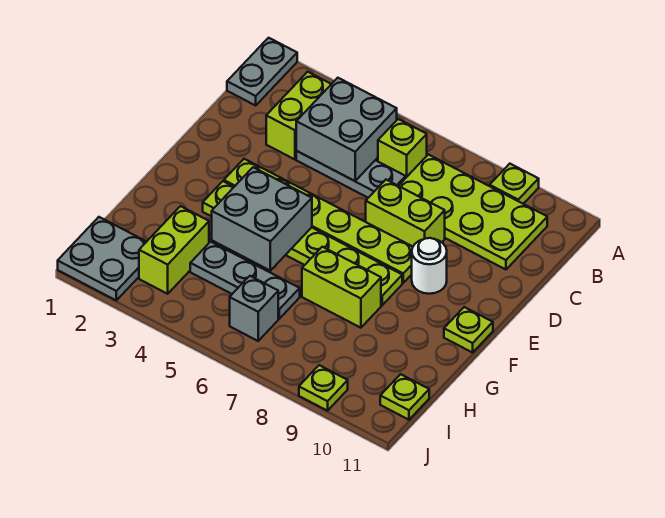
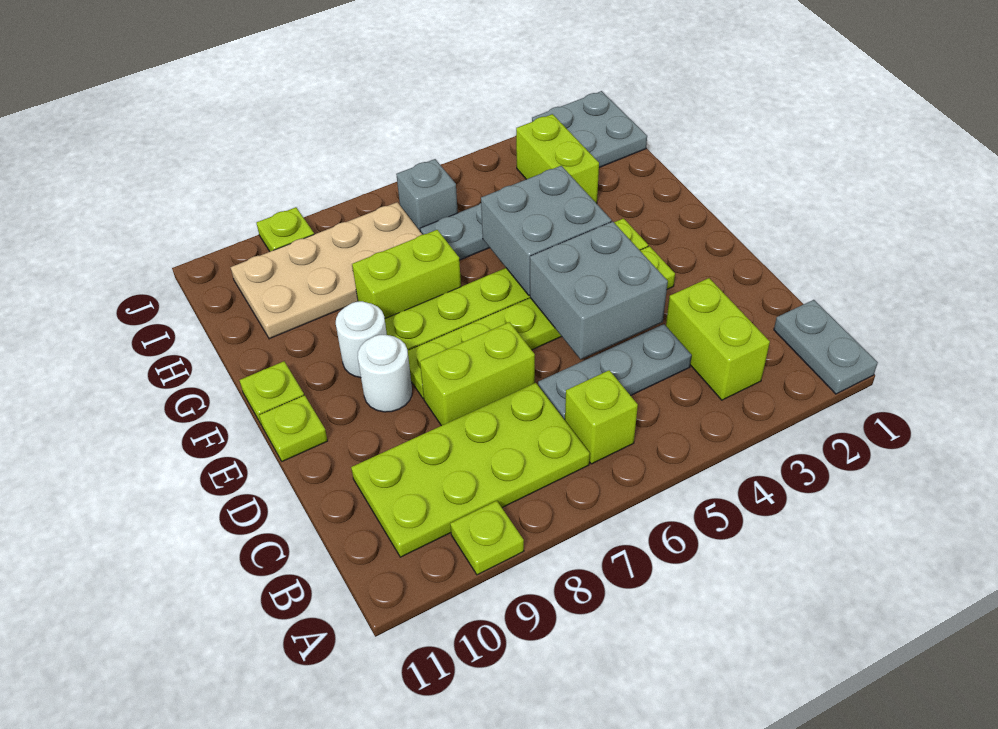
grey brick B4:C5 level 2 -> grey brick D4:E5 level 2
none -> white round brick F9 level 1
none -> tan plate H7:I10 level 1
lime plate I11 level 1 -> lime plate E11 level 1

